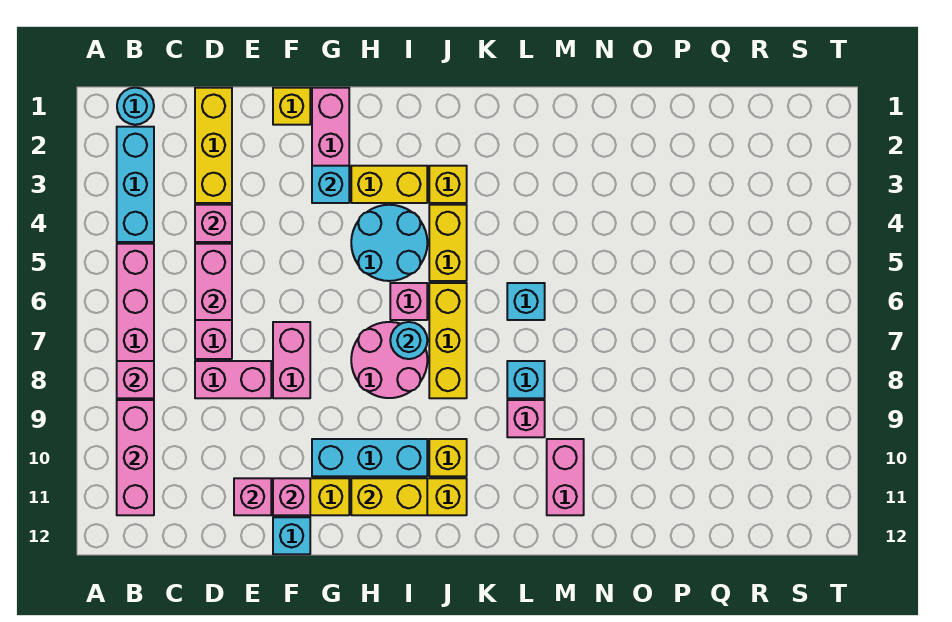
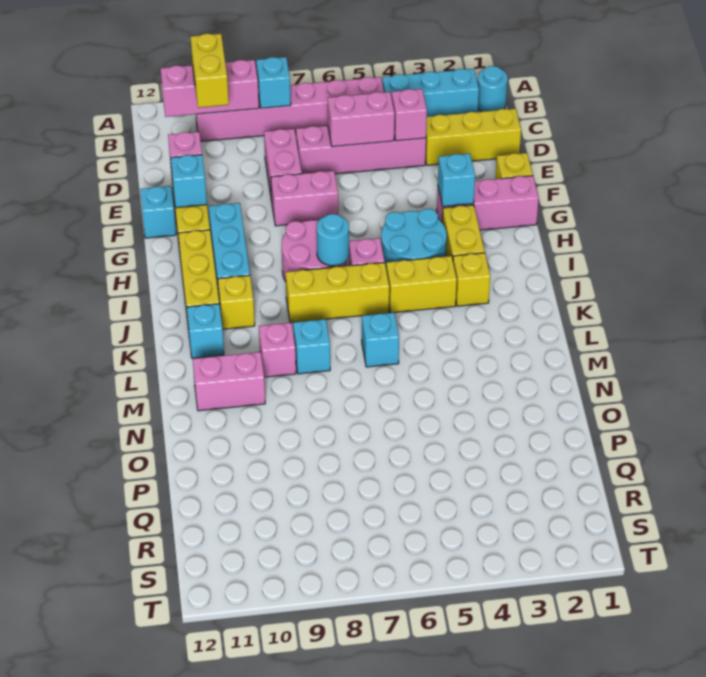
pink brick B8 level 2 -> cyan brick B8 level 2
pink brick F11 level 2 -> cyan brick F11 level 2
yellow brick H11:I11 level 2 -> yellow brick B10:C10 level 3
none -> cyan brick K11 level 1

